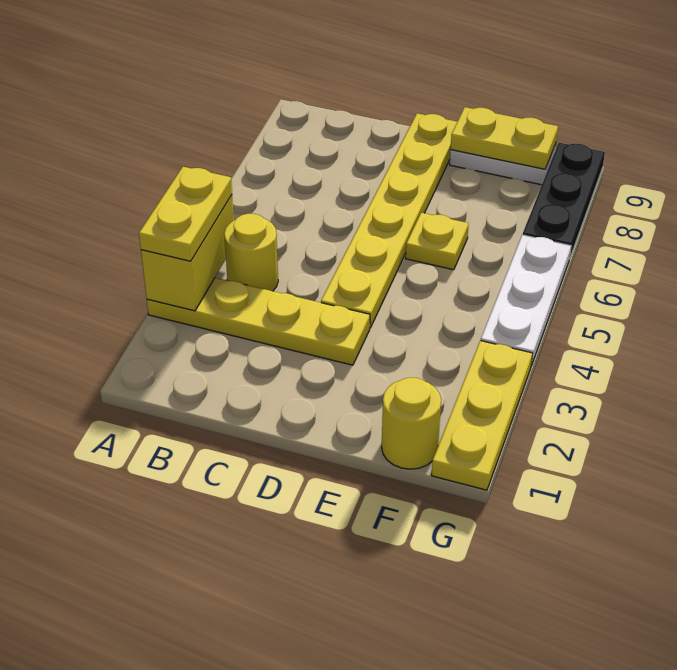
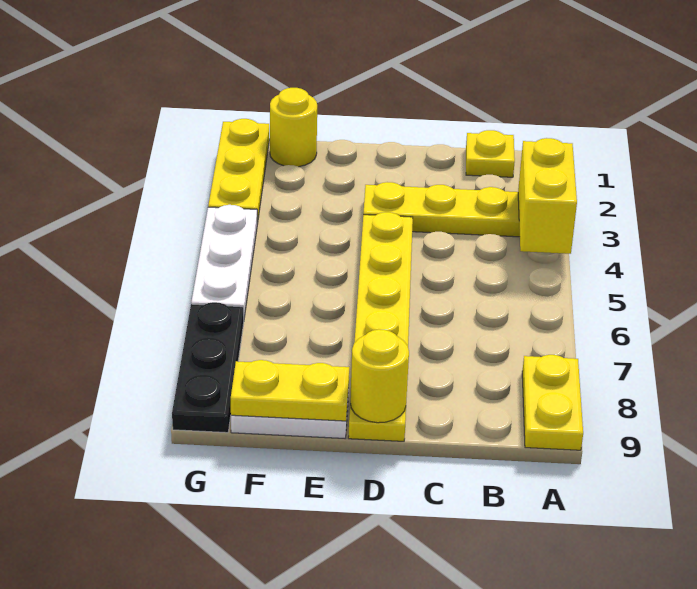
yellow plate A3:A4 level 3 -> yellow plate A8:A9 level 1
yellow round brick B4 level 1 -> yellow round brick D9 level 2
yellow plate E6 level 1 -> yellow plate B1 level 1

